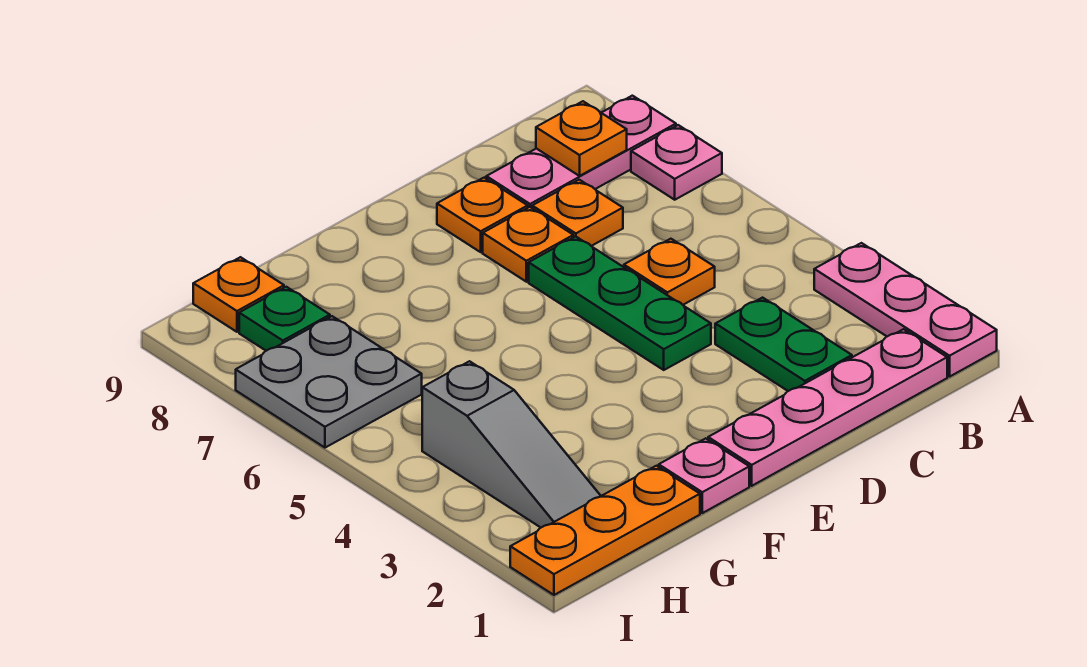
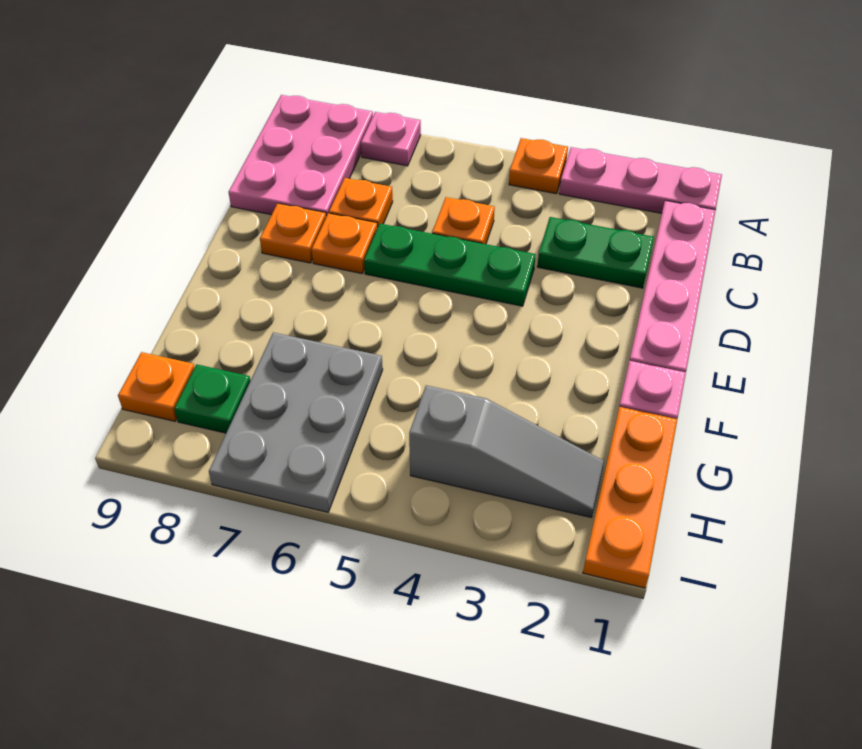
pink plate A8:C8 level 1 -> pink plate A8:C9 level 1
orange plate B8 level 2 -> orange plate A4 level 1
grey plate H6:I7 level 1 -> grey plate G6:I7 level 1

